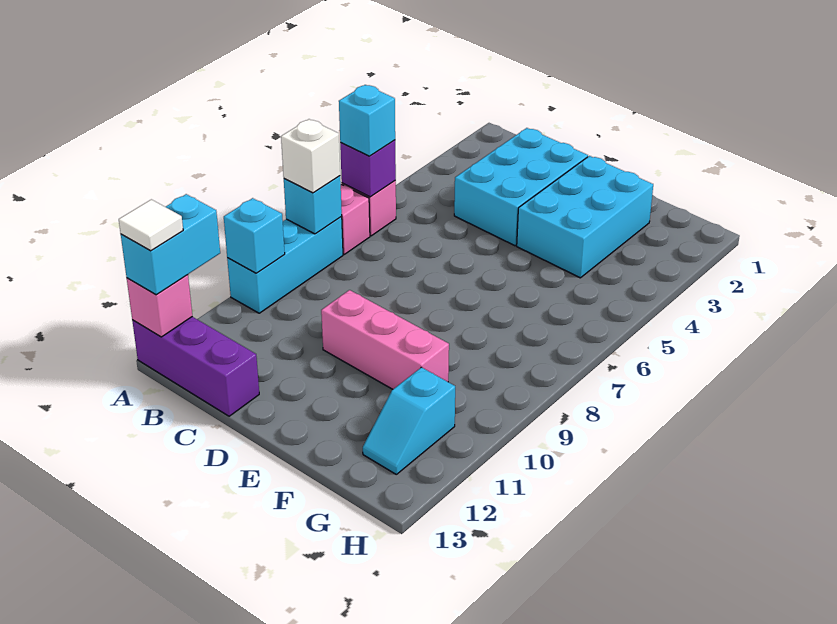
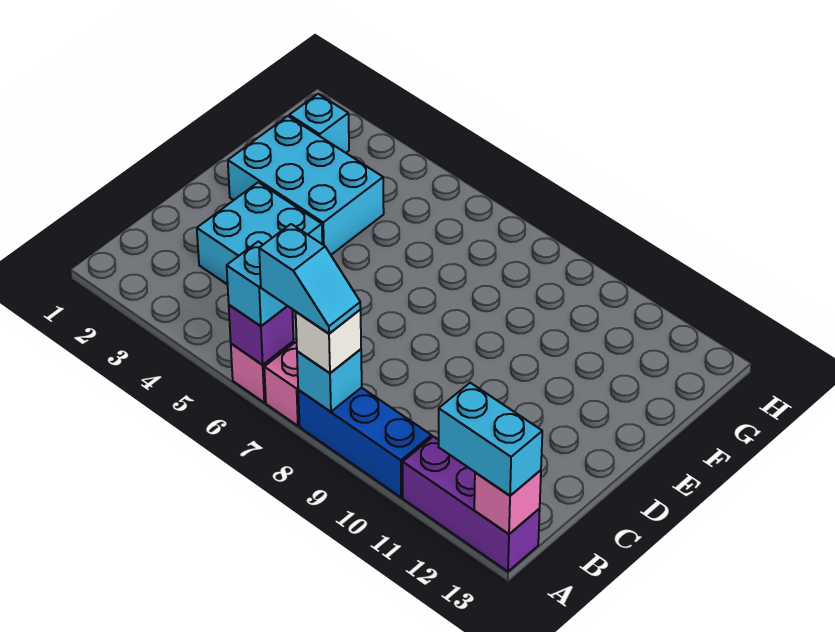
cyan brick A8:A10 level 1 -> blue brick A8:A10 level 1
cyan brick A10 level 2 -> cyan brick G2 level 1
purple brick A13:C13 level 1 -> purple brick A11:A13 level 1
white tile A13 level 4 -> none
cyan brick C2:D4 level 1 -> cyan brick C3:D4 level 1
pink brick D10:F10 level 1 -> none
cyan slope G11:G12 level 1 top 11 -> cyan slope A7:A8 level 4 top 7

